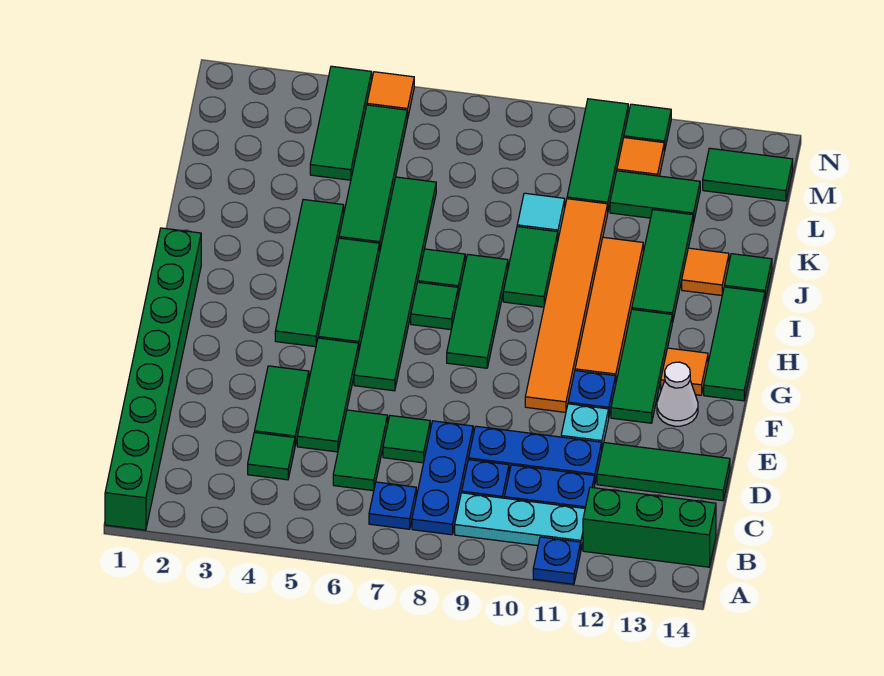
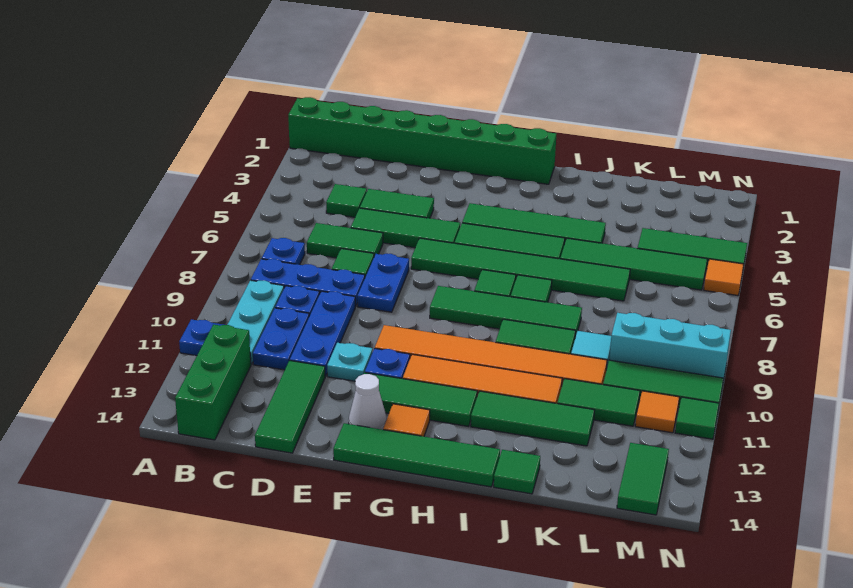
none -> blue plate E7:E8 level 1
green tile G8:I8 level 1 -> green tile G8:J8 level 1
green tile G14:I14 level 1 -> green tile F14:I14 level 1
orange tile J13 level 1 -> none
none -> cyan brick L9:N9 level 1
green tile L11:L12 level 1 -> green tile K11:L11 level 1

